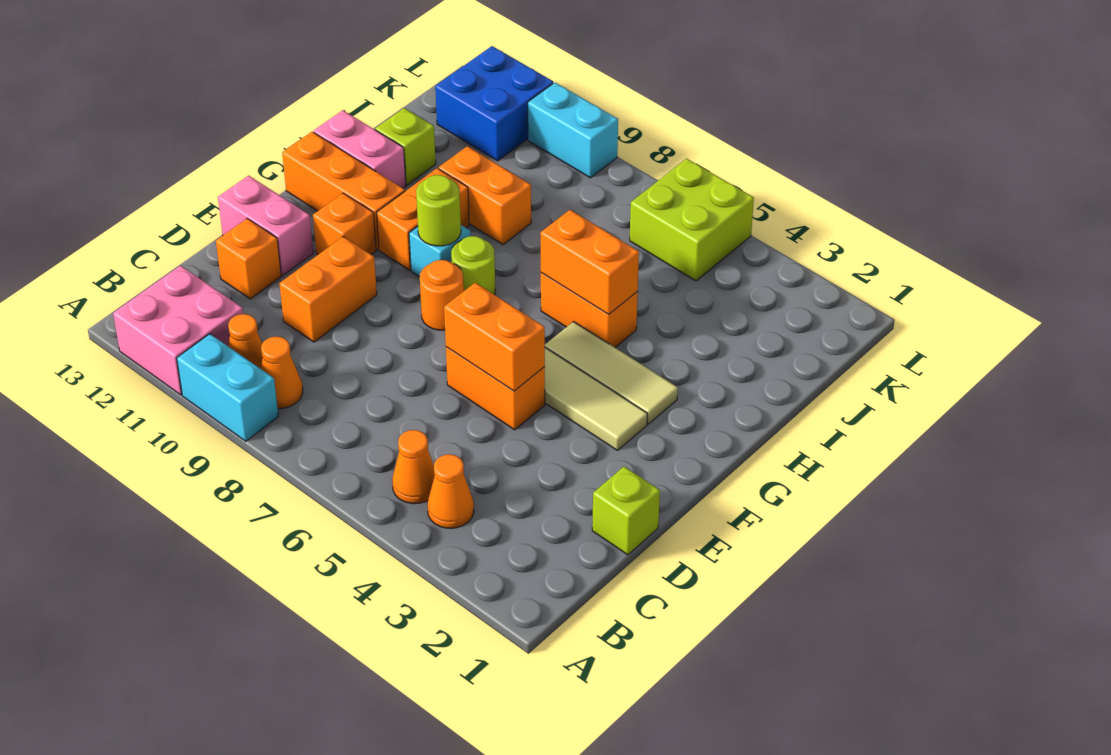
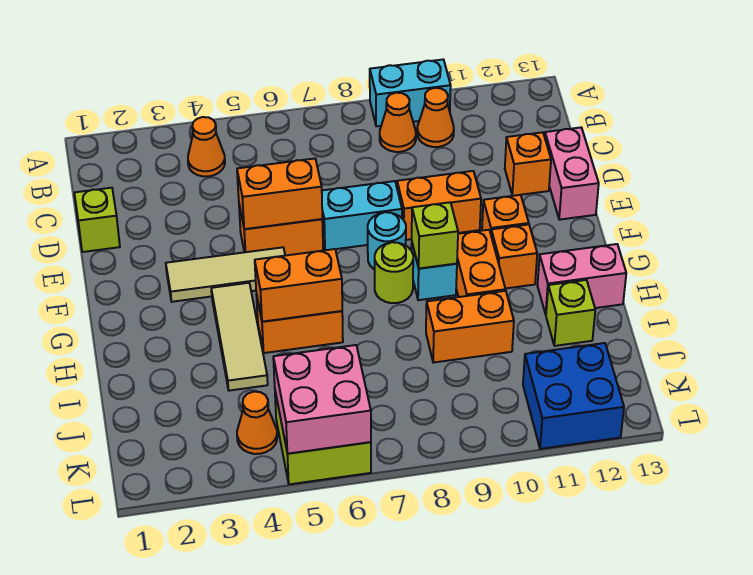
pink brick A11:B12 level 1 -> pink brick K5:L6 level 2
orange cone B5 level 1 -> orange cone K4 level 1
orange brick D10:E10 level 1 -> orange brick E9:E10 level 1
pink brick E12:E13 level 1 -> pink brick D13:E13 level 1
orange round brick F8 level 1 -> cyan round brick F8 level 1
tan tile G3:G5 level 1 -> tan tile G4:I4 level 1
lime round brick G9 level 2 -> lime brick G9 level 2
orange brick G11:G13 level 1 -> orange brick G11 level 1
cyan brick L9:L10 level 1 -> cyan brick E7:E8 level 1

